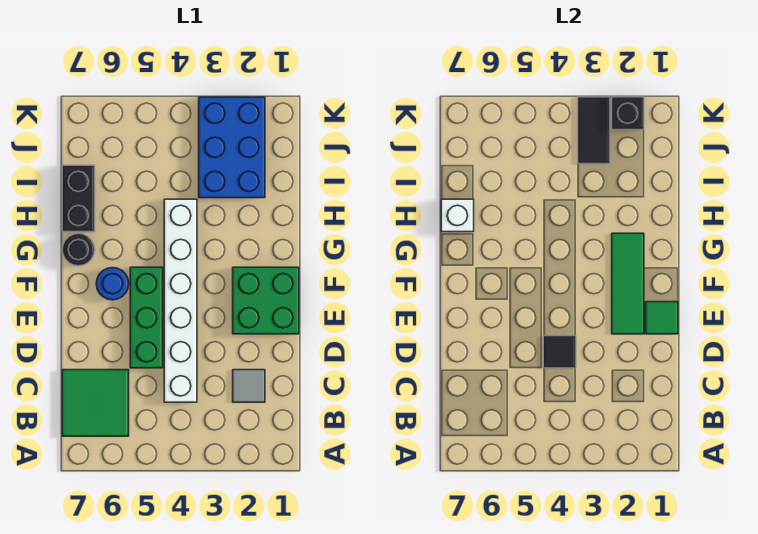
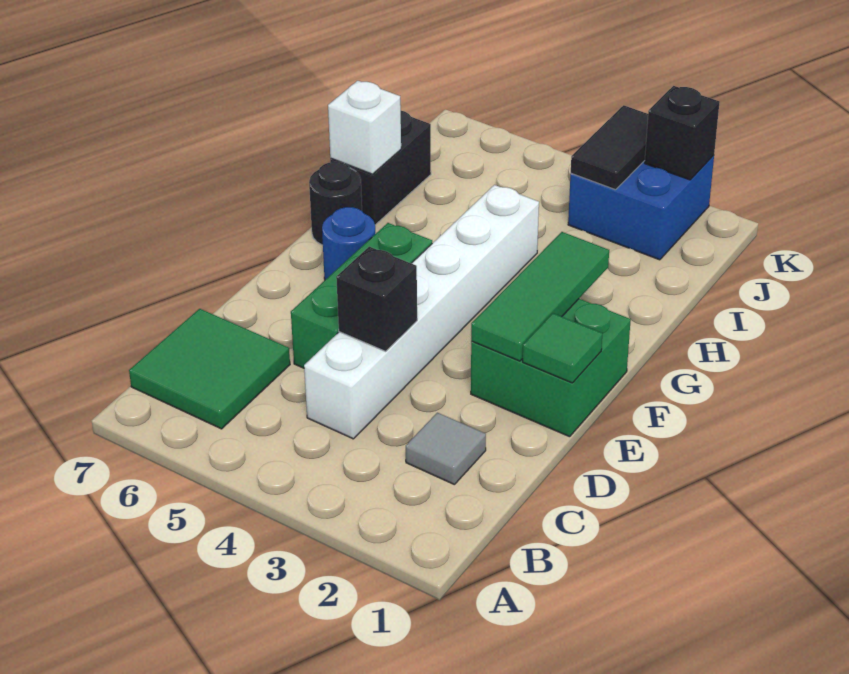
black tile D4 level 2 -> black brick D4 level 2
blue brick I2:K3 level 1 -> blue brick J2:K3 level 1

